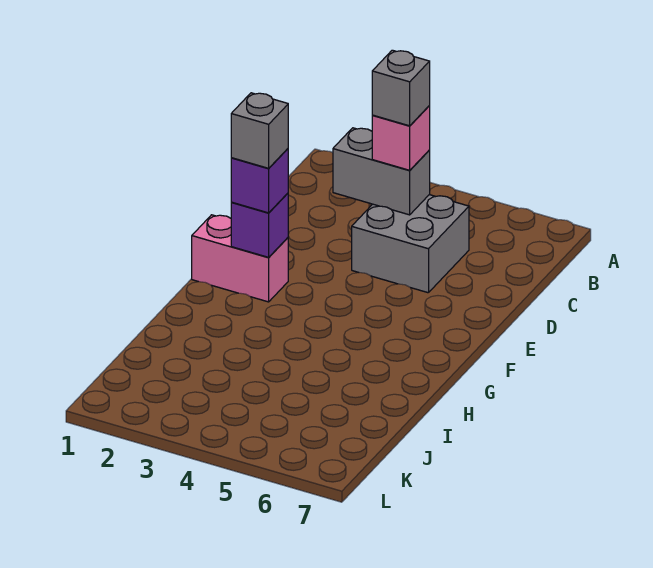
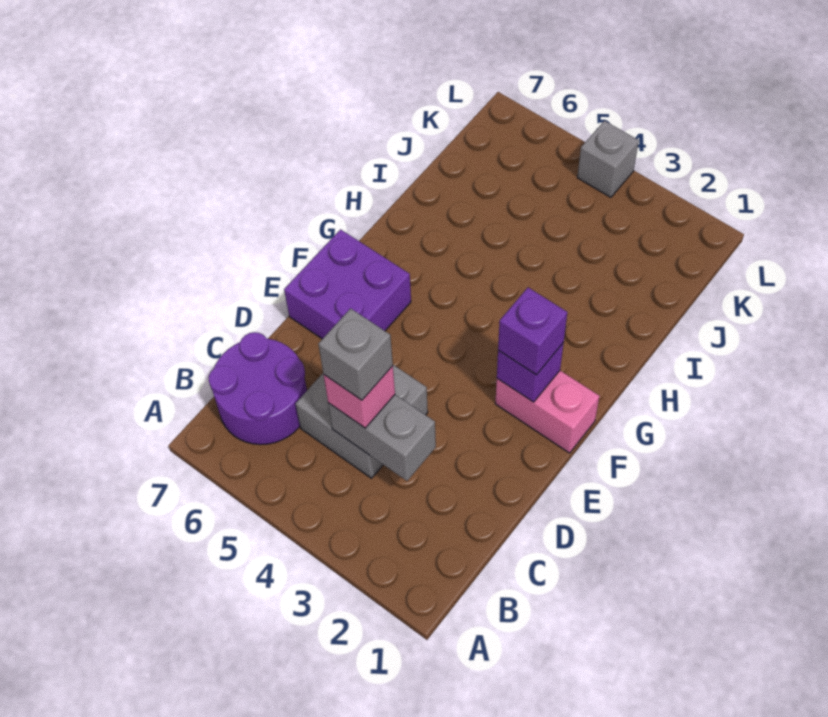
none -> purple round brick B6:C7 level 1
none -> purple brick E6:F7 level 1
grey brick F2 level 4 -> grey brick L4 level 1

